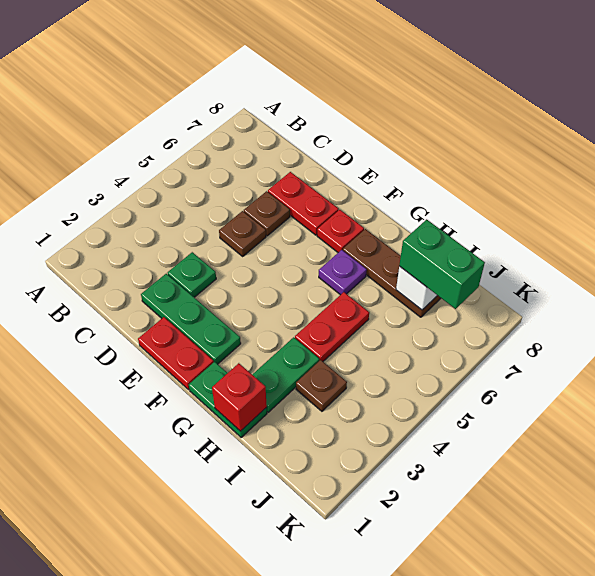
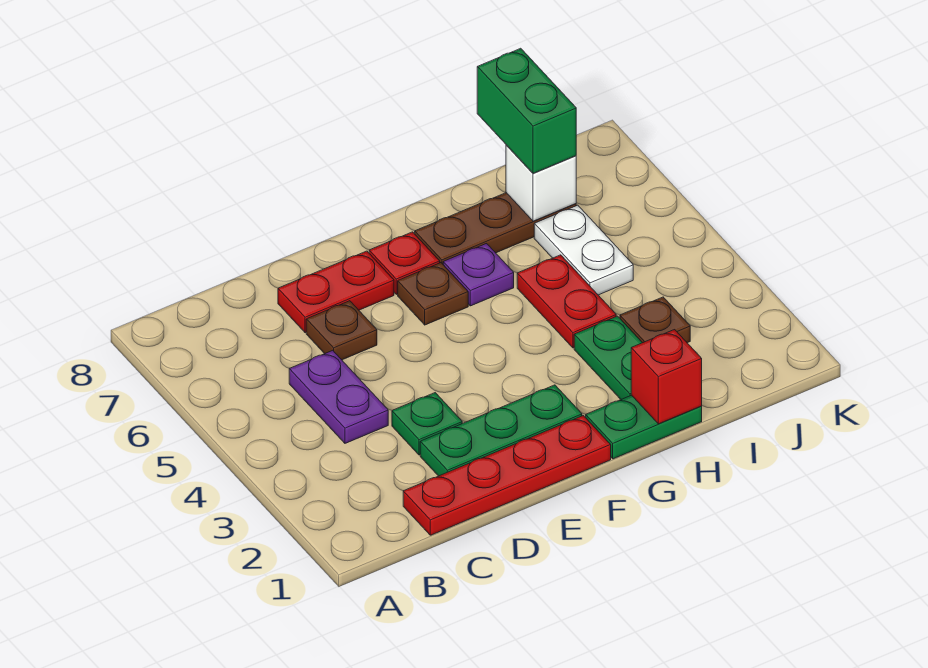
none -> purple plate C4:C5 level 1
brown plate D5 level 1 -> brown plate F6 level 1
red plate E1:F1 level 1 -> red plate C1:F1 level 1
none -> white plate I5:I6 level 1
green brick I7:J7 level 3 -> green brick I7:I8 level 3

